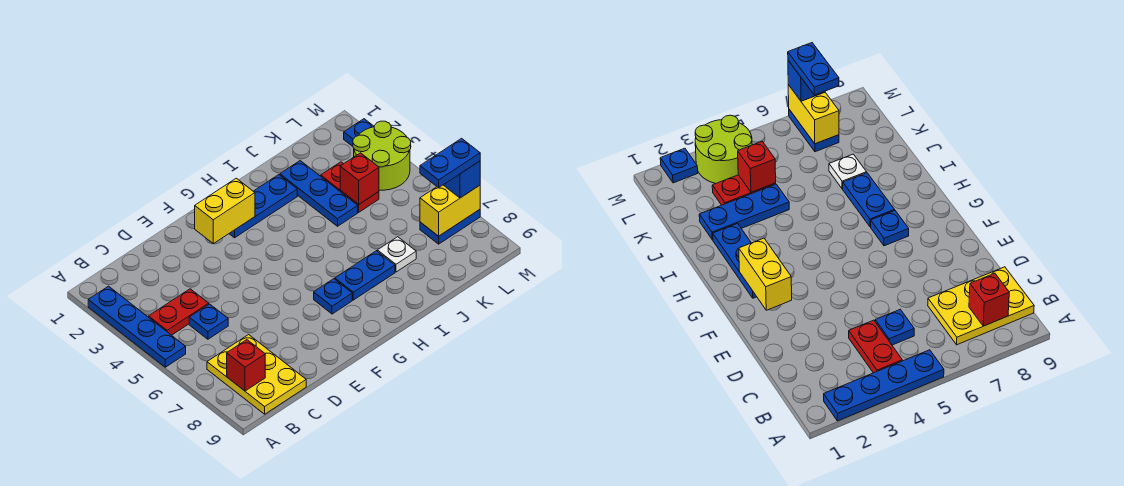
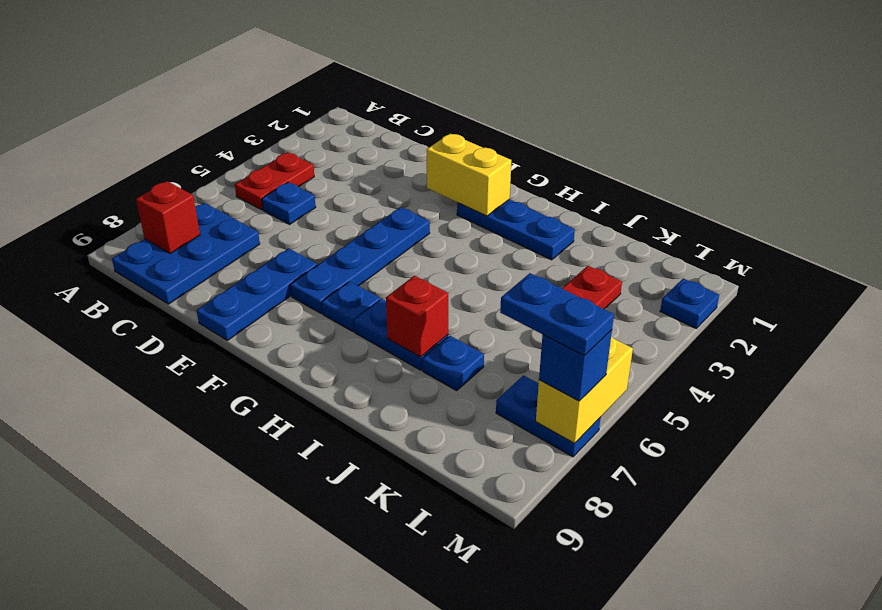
blue plate A2:A5 level 1 -> blue plate F4:F7 level 1
red plate B4:C4 level 1 -> red plate B4:B5 level 1
yellow plate B7:C9 level 1 -> blue plate B7:C9 level 1
blue plate J2:J4 level 1 -> blue plate E7:E9 level 1
white plate J7 level 1 -> blue plate J7 level 1
red brick K4 level 2 -> red brick I7 level 2
lime round brick L3:M4 level 1 -> none
yellow brick L7:M7 level 2 -> yellow brick M6:M7 level 2

